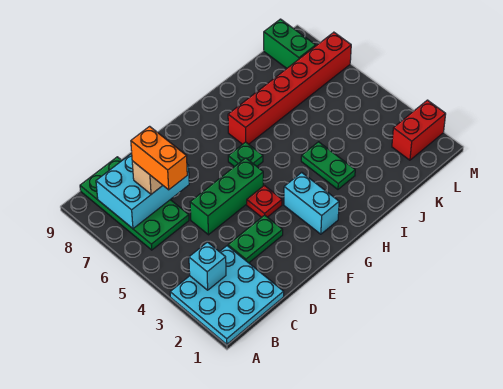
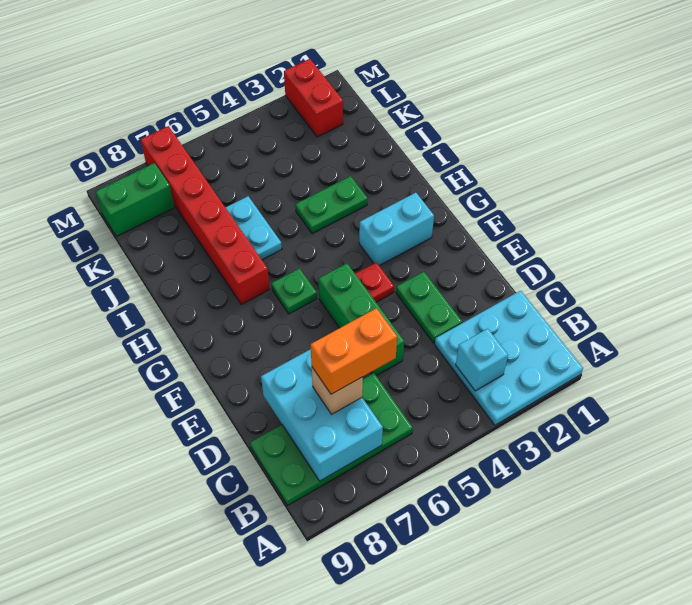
none -> cyan plate I6:J6 level 1

